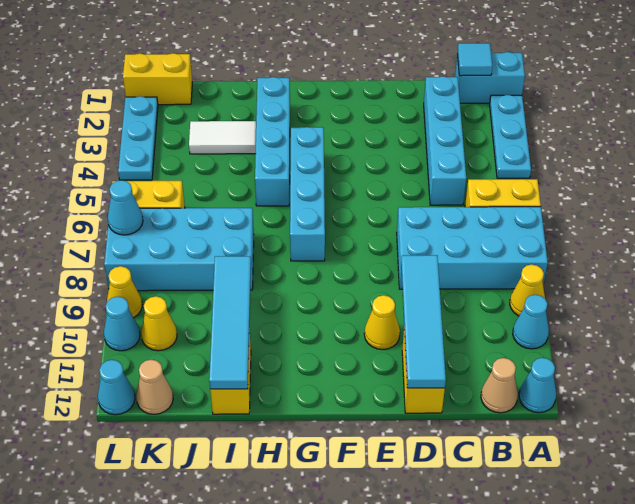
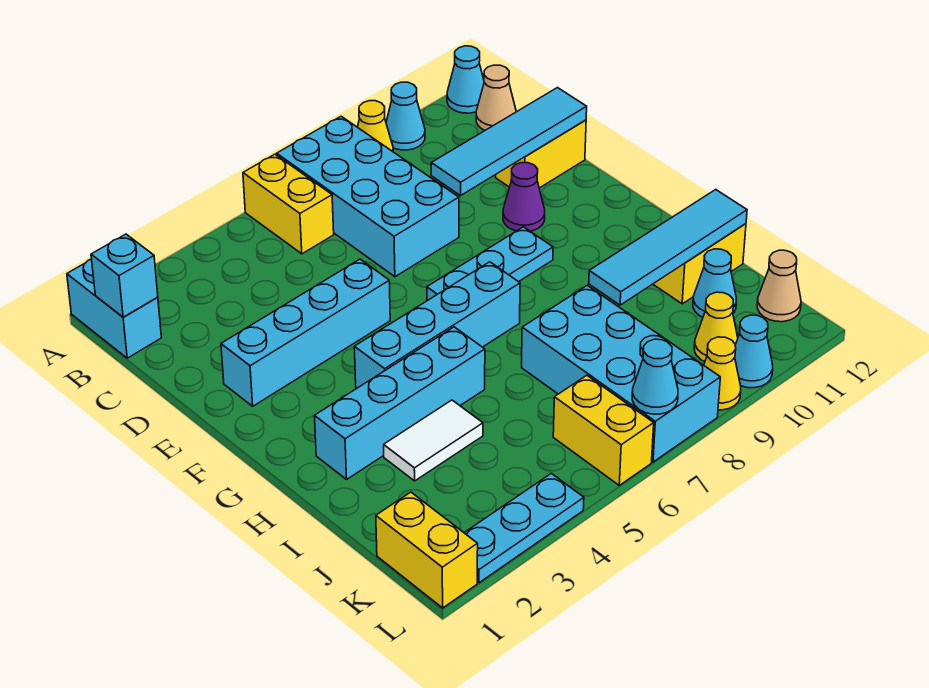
cyan plate A2:A4 level 1 -> cyan plate F7:F9 level 1
cyan tile B1 level 2 -> cyan brick B1 level 2
cyan brick C2:C5 level 1 -> cyan brick E2:E5 level 1
yellow cone E10 level 1 -> purple cone E10 level 1
white tile I3:J3 level 1 -> white tile I3:I4 level 1
cyan cone L12 level 1 -> cyan cone J11 level 1

